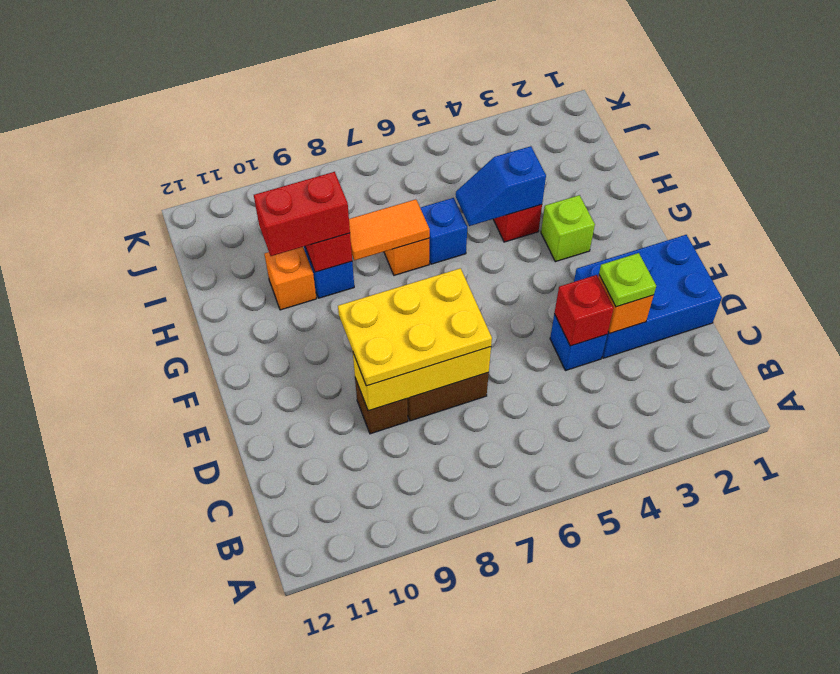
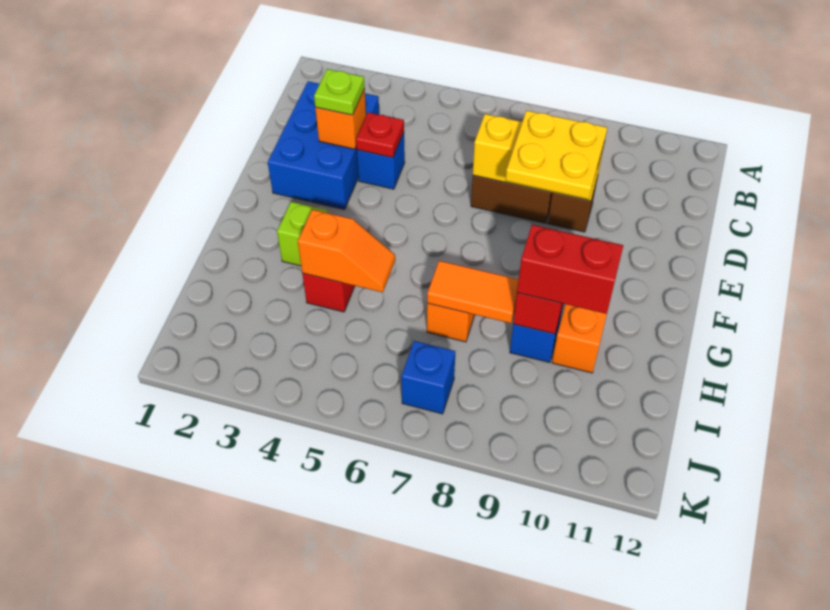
blue brick D1:E3 level 1 -> blue brick C2:E3 level 1
red brick D4 level 2 -> red plate D4 level 2
yellow plate D7:E9 level 3 -> yellow plate D8:E9 level 3
blue slope H4:H5 level 2 top 4 -> orange slope H4:H5 level 2 top 4
blue brick H6 level 1 -> blue brick J7 level 1

